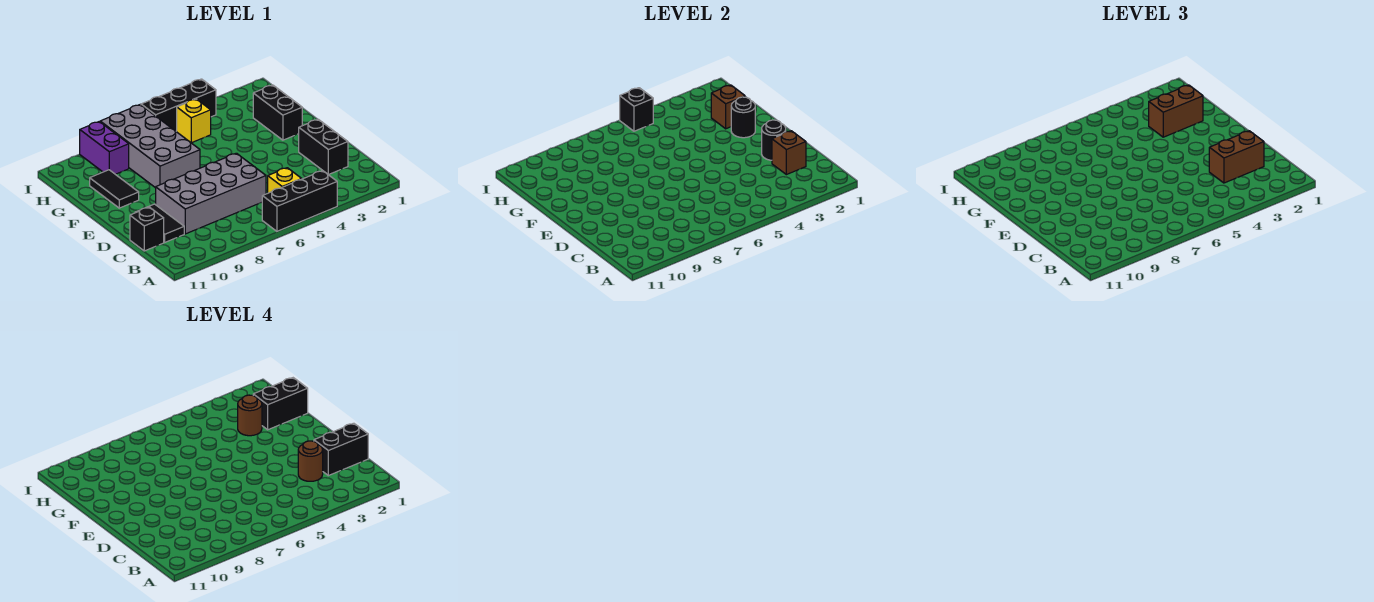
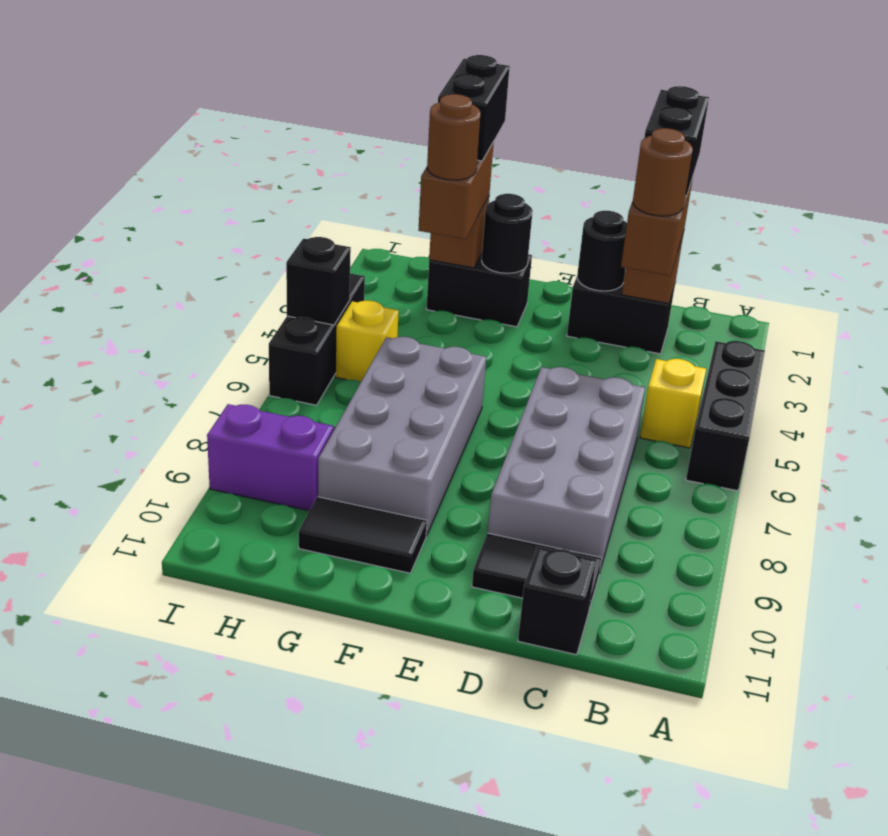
grey brick F7:I8 level 1 -> grey brick F6:G9 level 1

